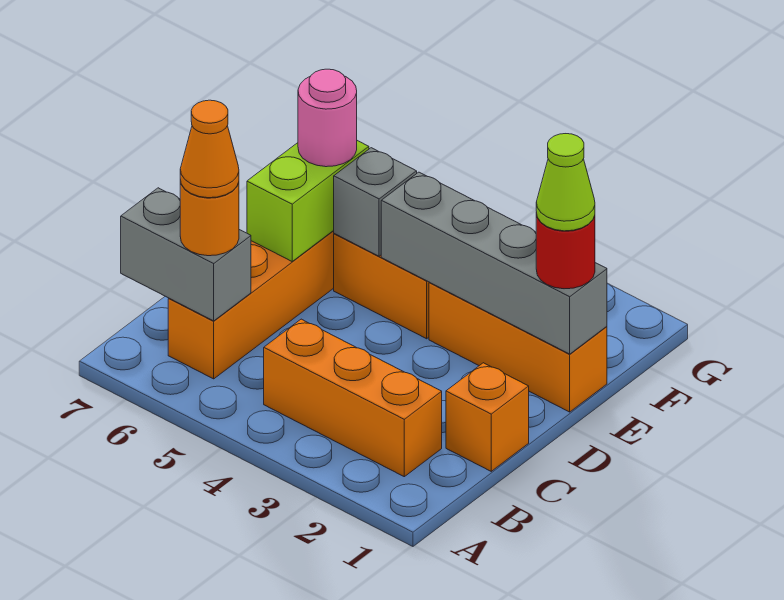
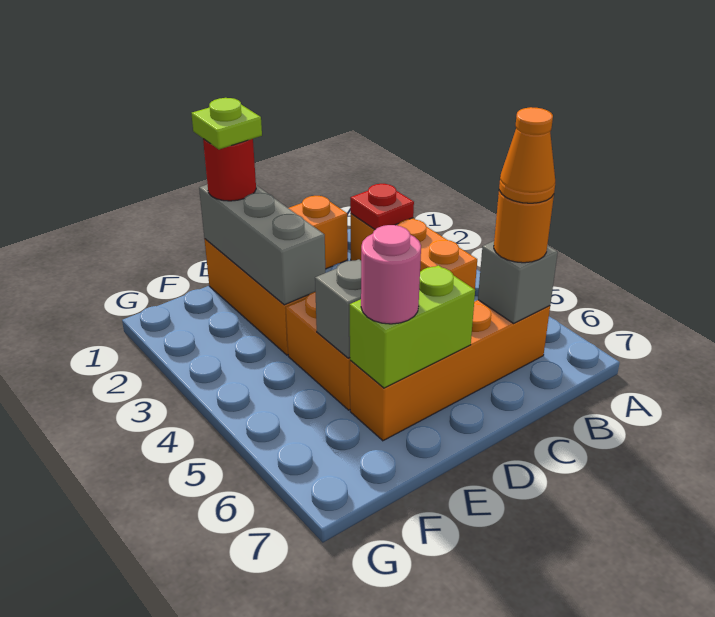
none -> red plate B2 level 2
grey brick B6:B7 level 2 -> grey brick B6 level 2
grey brick E1:E4 level 2 -> grey brick E1:E3 level 2
lime cone E1 level 4 -> lime plate E1 level 4

